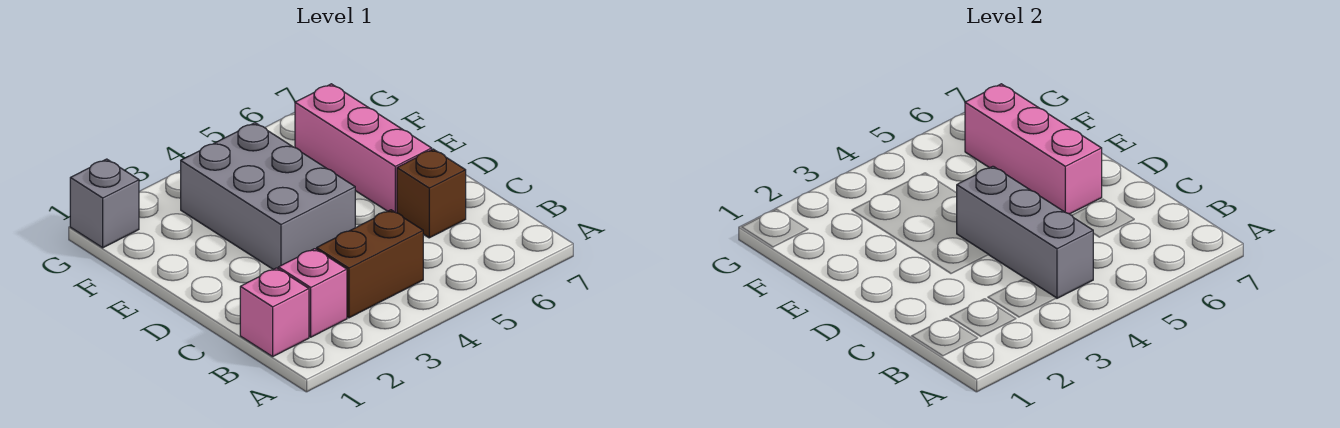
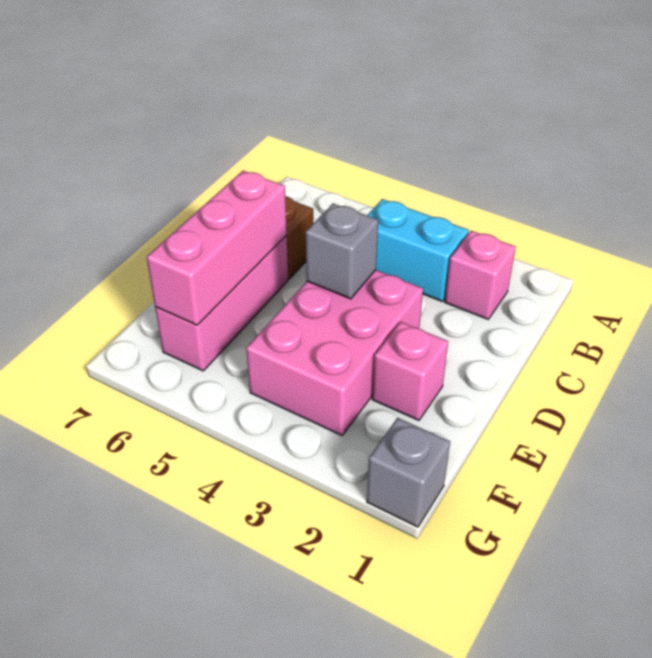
pink brick B1 level 1 -> pink brick E2 level 1
brown brick B3:B4 level 1 -> cyan brick B3:B4 level 1
grey brick B4:D4 level 2 -> grey brick D4 level 2
grey brick D3:F4 level 1 -> pink brick D3:F4 level 1

